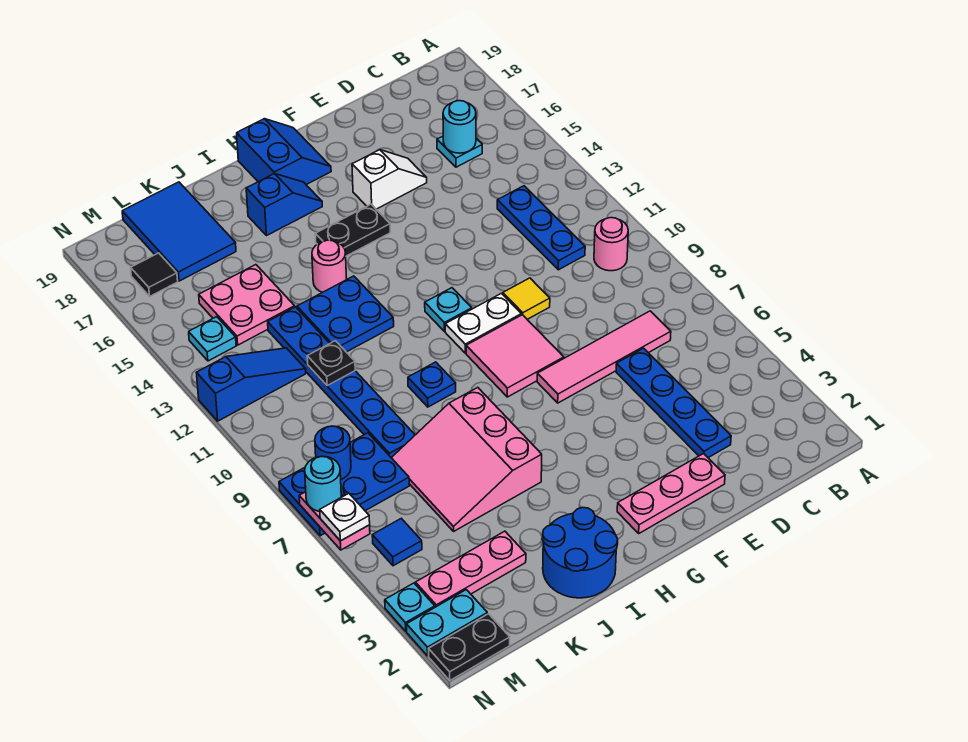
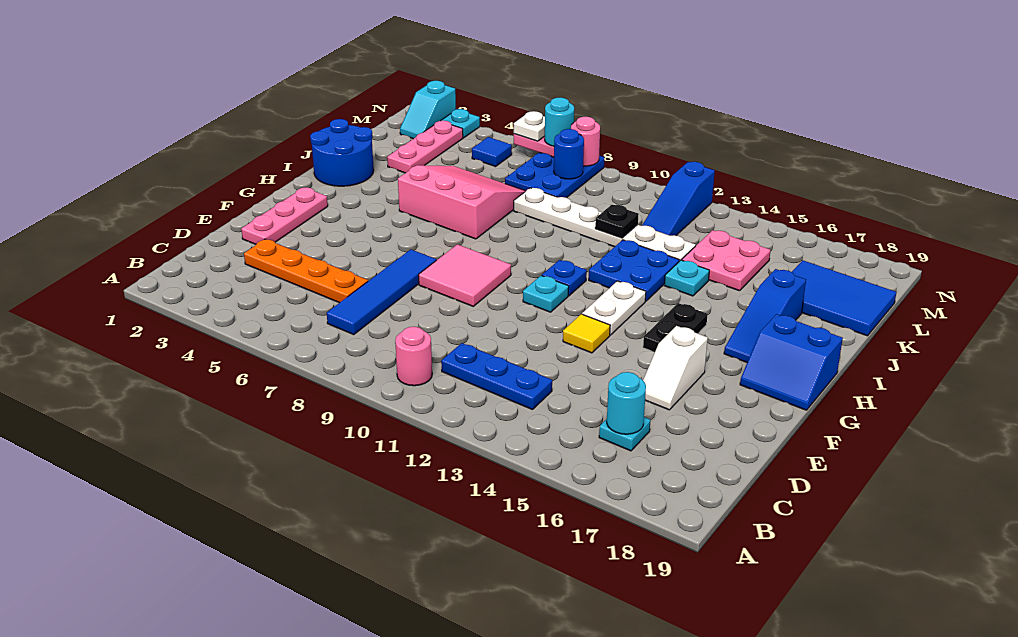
pink tile C7:F7 level 1 -> blue tile C7:F7 level 1
blue plate D3:D6 level 1 -> orange plate D3:D6 level 1
yellow tile E10 level 1 -> yellow tile F13 level 1
white plate F10:G10 level 1 -> white plate G13:H13 level 1
blue slope H17:I17 level 1 top I -> blue slope H17:J17 level 1 top J
blue plate I9 level 1 -> blue plate H11 level 1
pink round brick I14 level 1 -> pink round brick N8 level 2
blue plate K8:K13 level 1 -> white plate K8:K13 level 1
black plate M1:N1 level 1 -> none
cyan plate M2:N2 level 1 -> cyan slope M2:N2 level 1 top N
cyan plate M14 level 1 -> cyan plate J14 level 1
black tile M17 level 1 -> none

